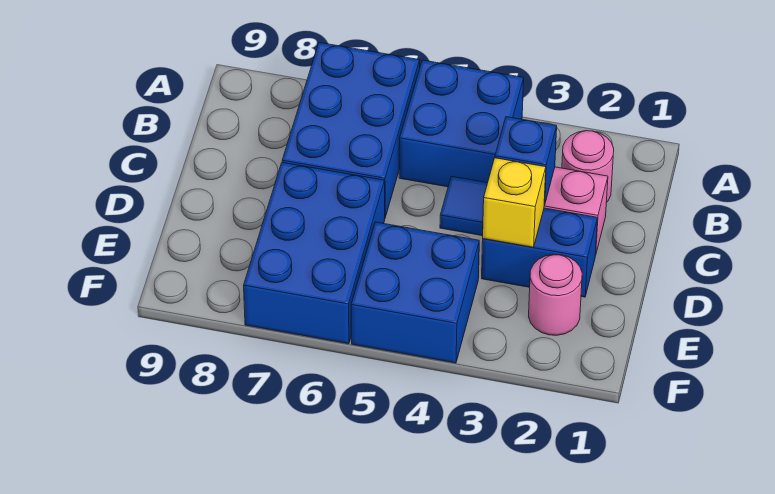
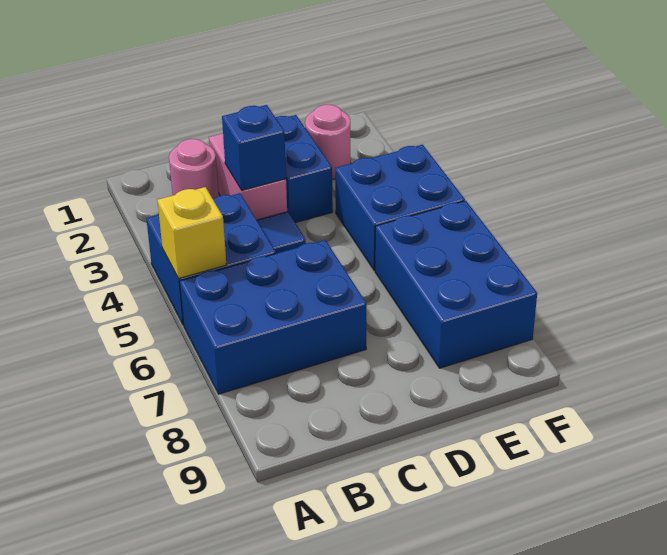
yellow brick D3 level 2 -> yellow brick A5 level 2
blue brick D6:F7 level 1 -> blue brick E6:F8 level 1

